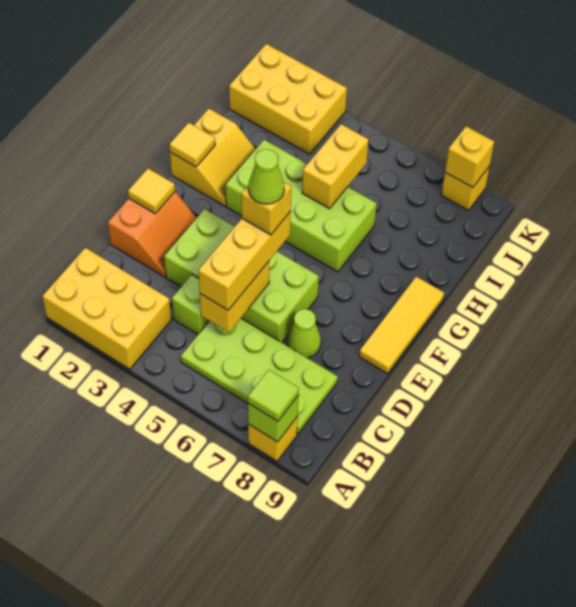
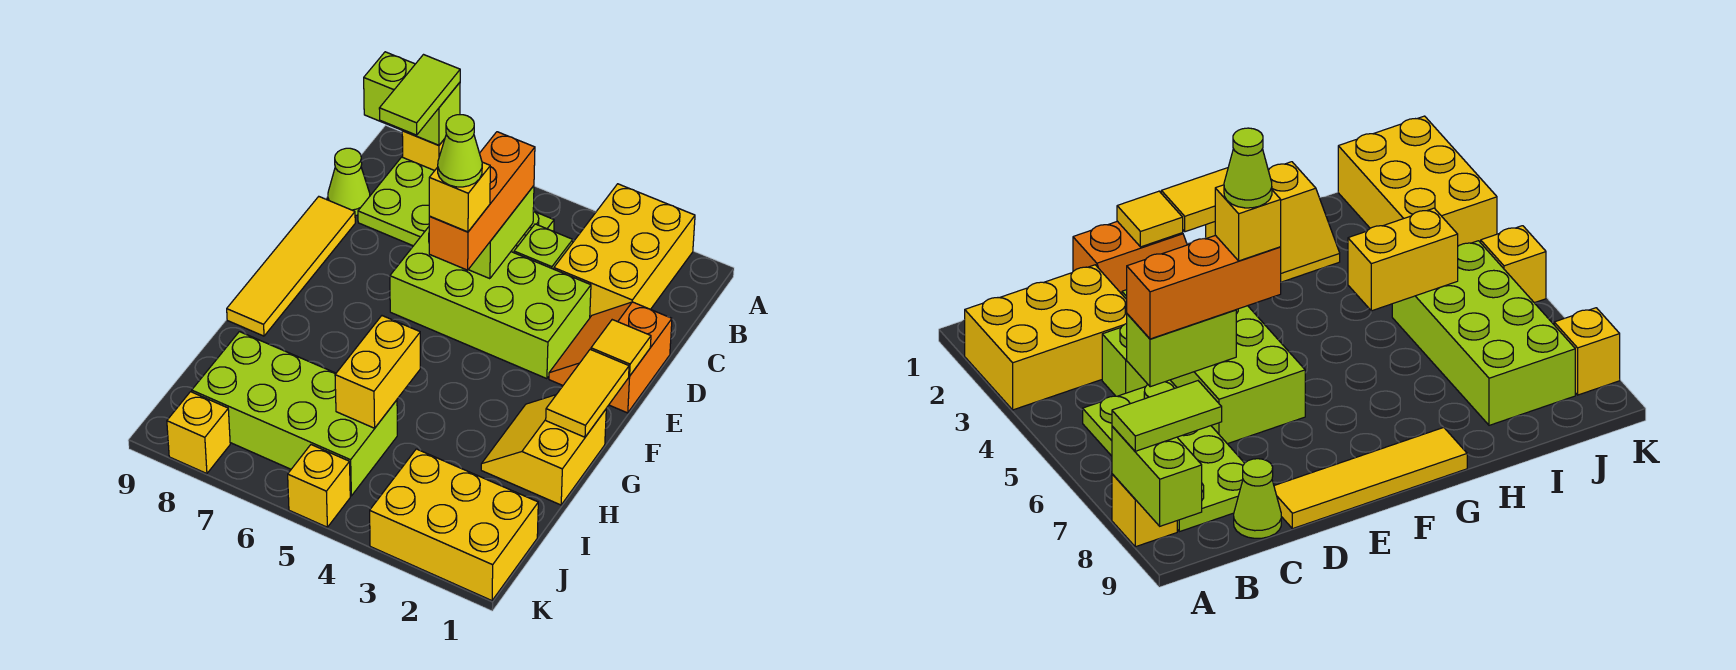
yellow brick A1:B3 level 1 -> yellow brick A2:C3 level 1
lime brick A8 level 2 -> lime brick A8:A9 level 2
lime tile A8 level 3 -> lime tile A8:B8 level 3
yellow brick C5:D5 level 2 -> lime brick C5:D5 level 2
yellow brick C5:E5 level 3 -> orange brick C5:E5 level 3
lime cone D7 level 1 -> lime cone C9 level 1
yellow tile E9:G9 level 1 -> yellow tile D9:G9 level 1
yellow tile G1 level 2 -> yellow tile F1:G1 level 2
lime brick G3:H6 level 1 -> lime brick I5:J8 level 1
yellow brick K8 level 2 -> yellow brick K5 level 1

